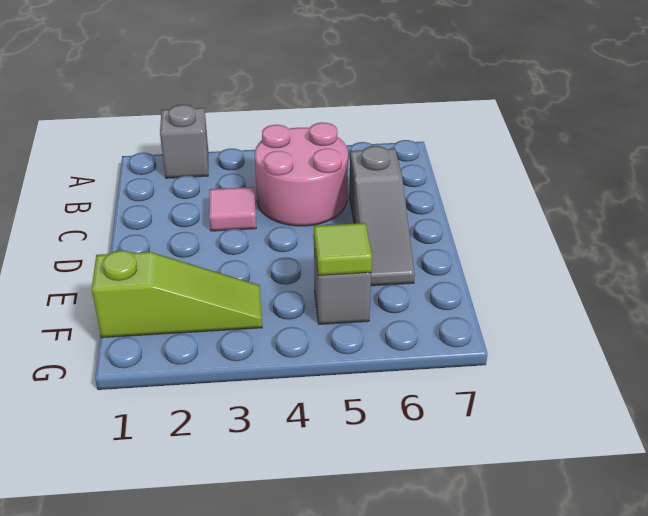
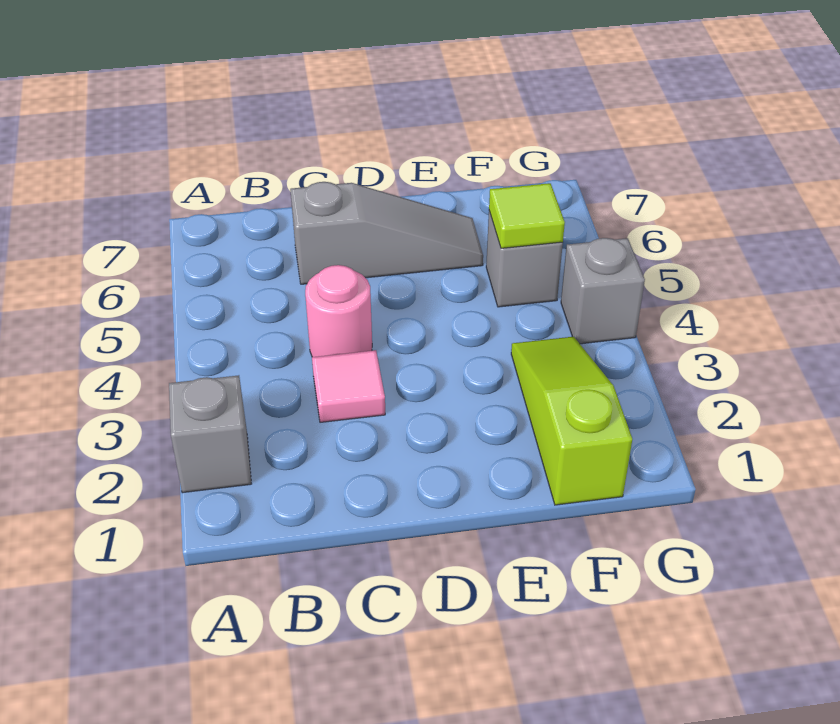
pink round brick B4:C5 level 1 -> pink round brick C4 level 1
none -> grey brick G4 level 1

